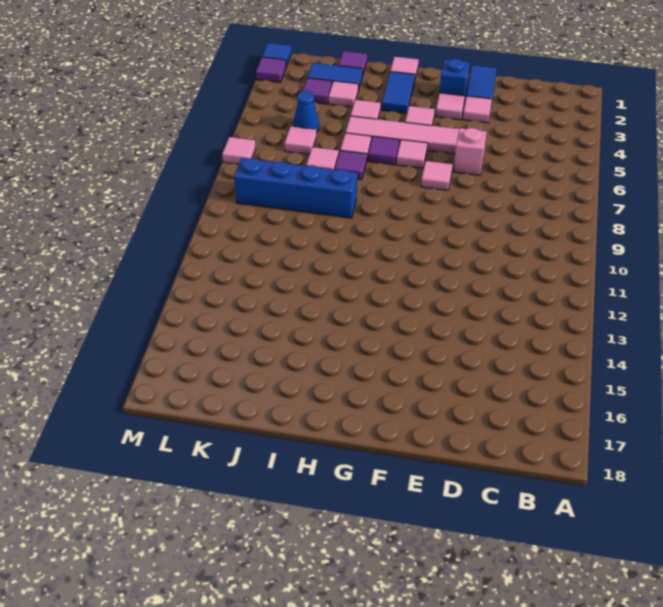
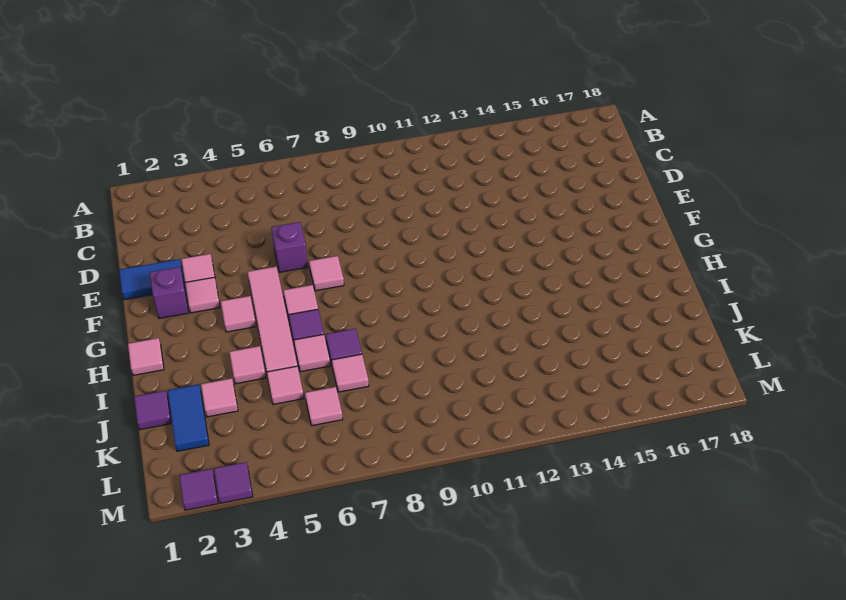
pink brick E6 level 1 -> purple brick E6 level 1
blue brick F2 level 1 -> purple brick F2 level 1
blue tile H2:H3 level 1 -> none
blue brick I9:L9 level 1 -> none
purple tile K3 level 1 -> purple tile M3 level 1
blue cone K5 level 1 -> none
blue tile M1 level 1 -> none
pink tile M7 level 1 -> pink tile J5 level 1

